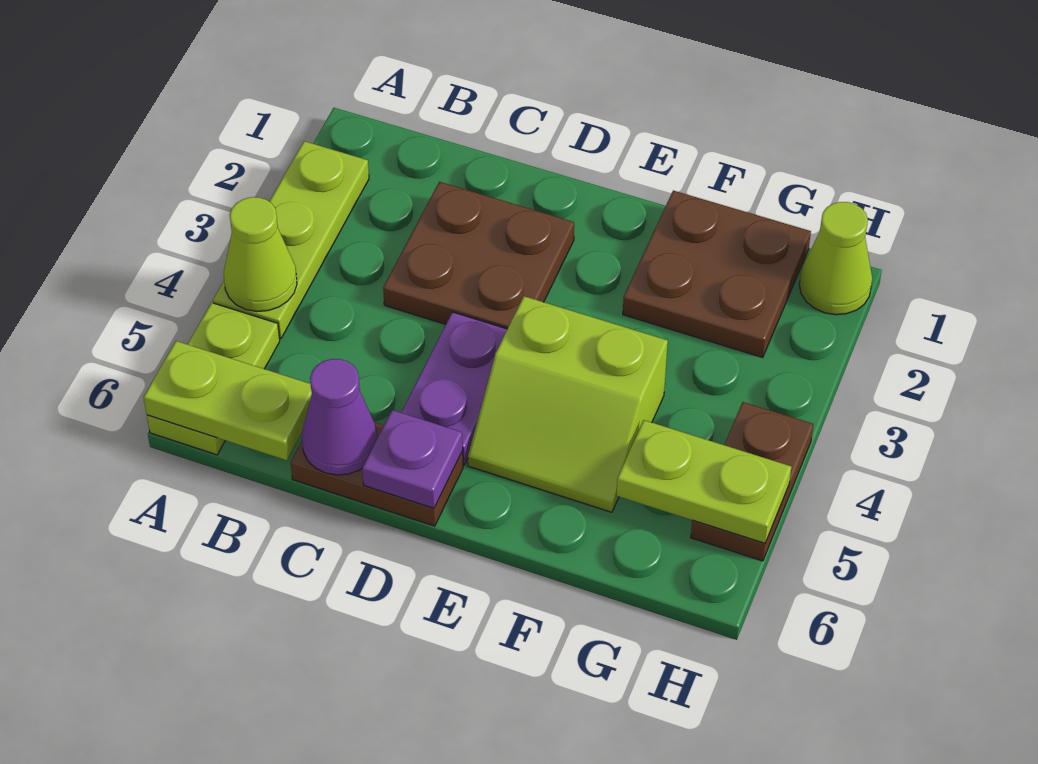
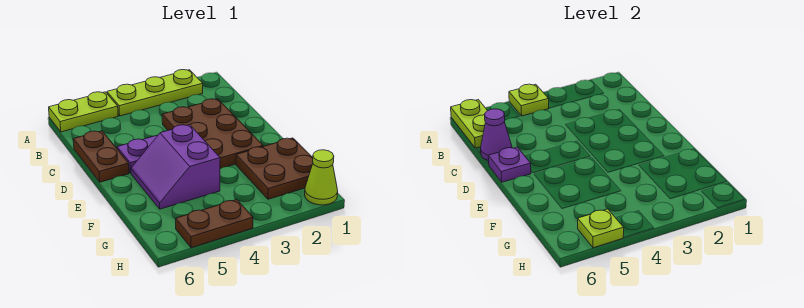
lime cone A4 level 2 -> lime plate A4 level 2
brown plate C2:D3 level 1 -> brown plate C2:E3 level 1
lime slope E4:F5 level 1 top 4 -> purple slope E4:F5 level 1 top 4
lime plate G5:H5 level 2 -> lime plate H5 level 2

